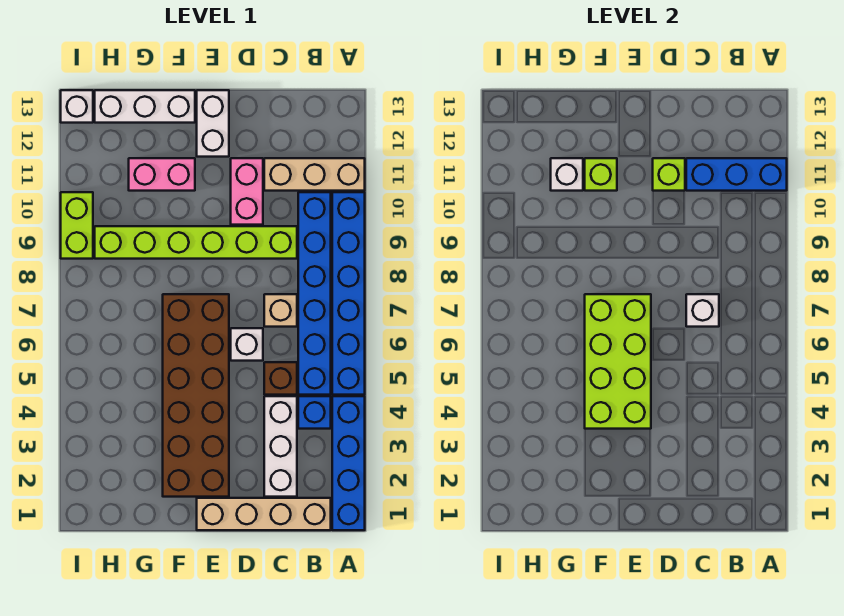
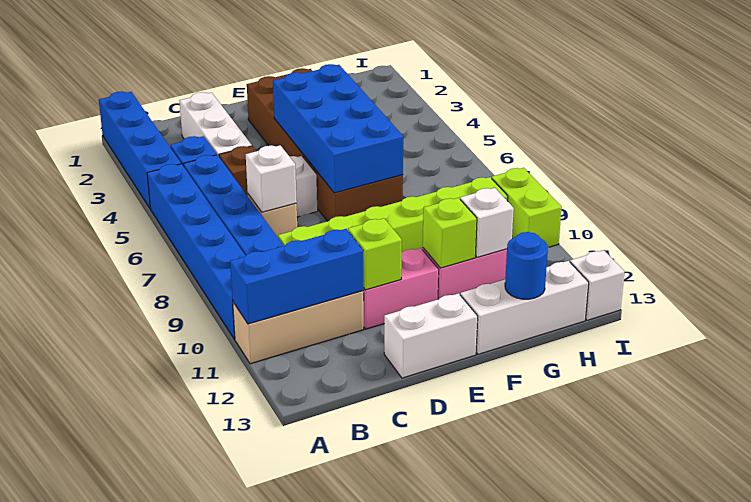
tan brick B1:E1 level 1 -> none
pink brick D10:D11 level 1 -> pink brick D11:E11 level 1
lime brick E4:F7 level 2 -> blue brick E4:F7 level 2
white brick E12:E13 level 1 -> white brick D13:E13 level 1
none -> blue round brick G13 level 2

